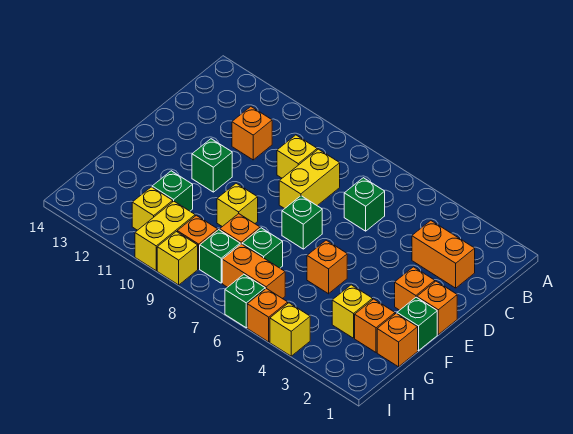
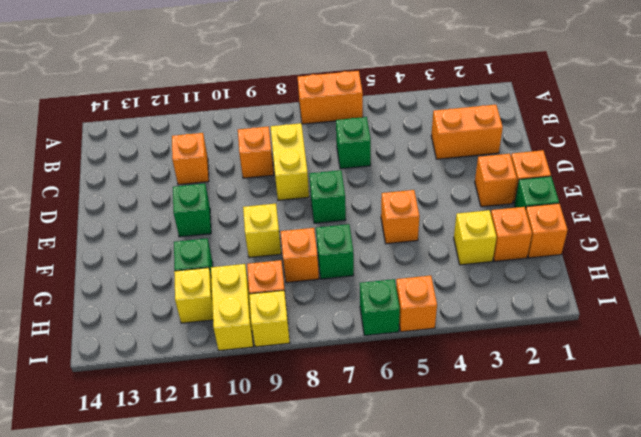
yellow brick C9 level 1 -> orange brick C9 level 1
orange brick H6:H7 level 1 -> orange brick A6:A7 level 1
green brick H8 level 1 -> none
yellow brick I4 level 1 -> none

